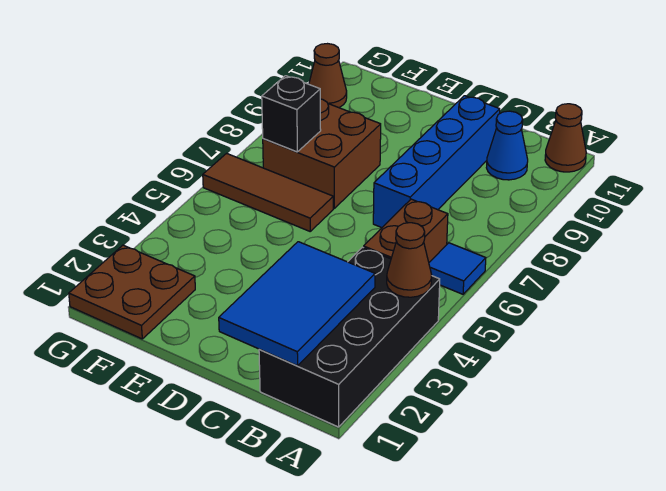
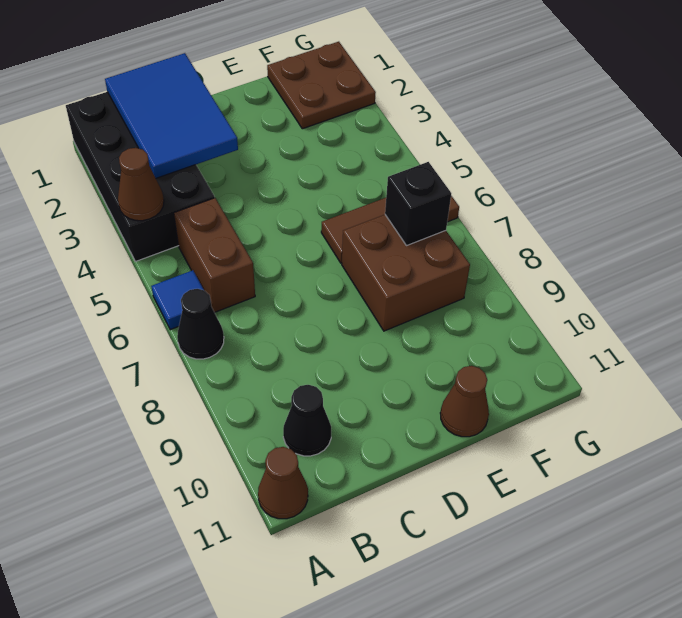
none -> black cone A7 level 1
blue cone B10 level 1 -> black cone B10 level 1
blue brick C7:C10 level 1 -> none
brown cone G10 level 1 -> brown cone E11 level 1

